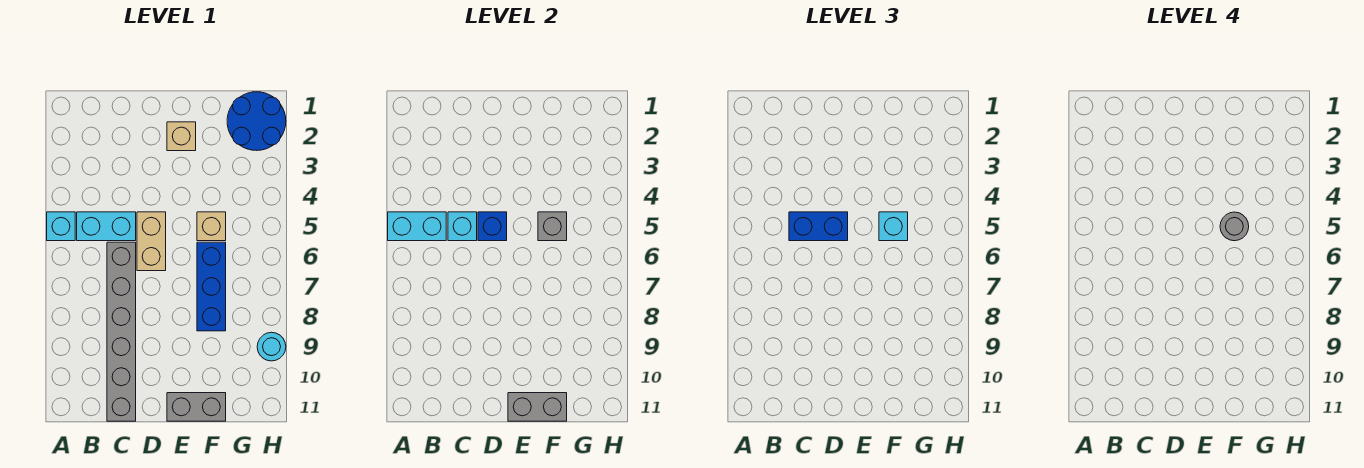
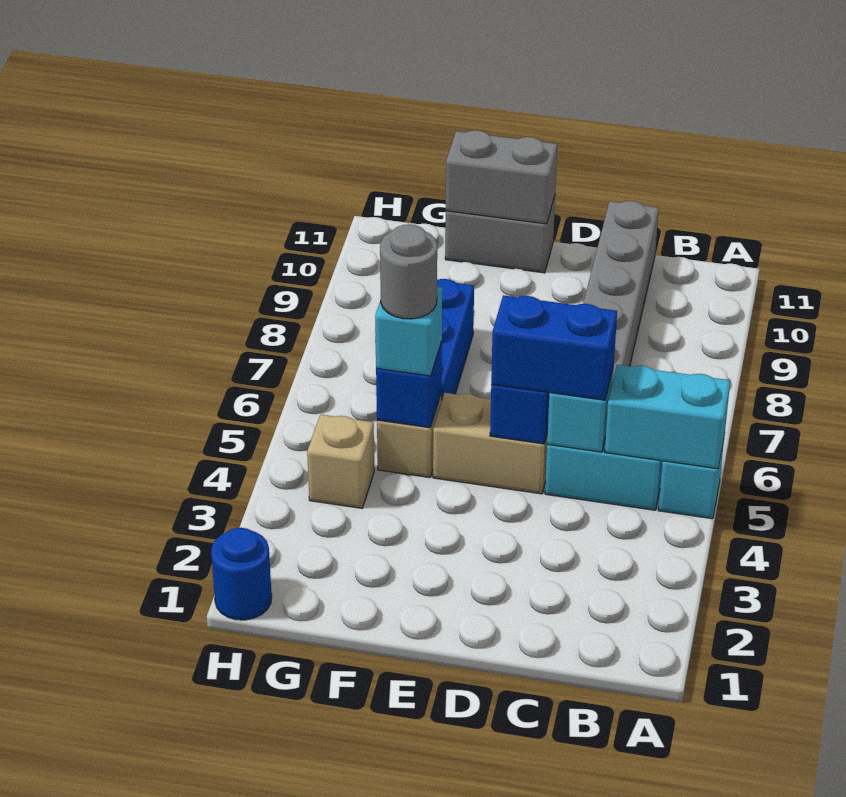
tan brick D5:D6 level 1 -> tan brick D5:E5 level 1
tan brick E2 level 1 -> tan brick G4 level 1
grey brick F5 level 2 -> blue brick F5 level 2
blue round brick G1:H2 level 1 -> blue round brick H1 level 1
cyan round brick H9 level 1 -> none

